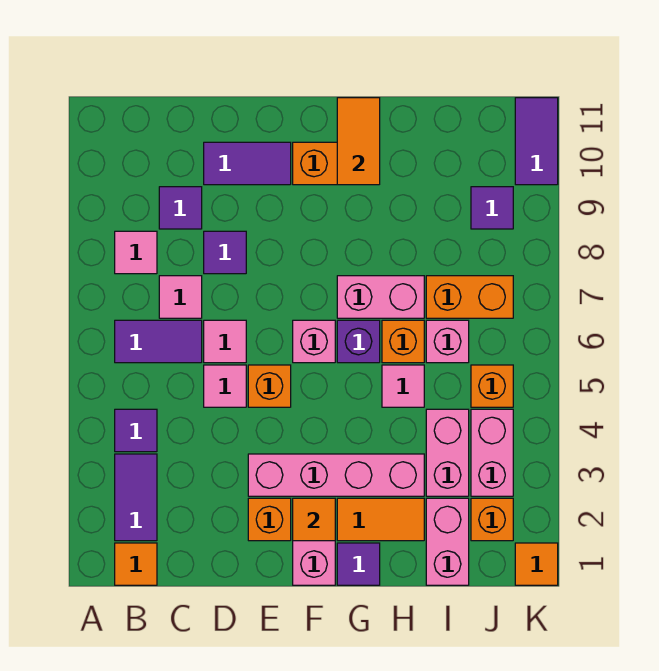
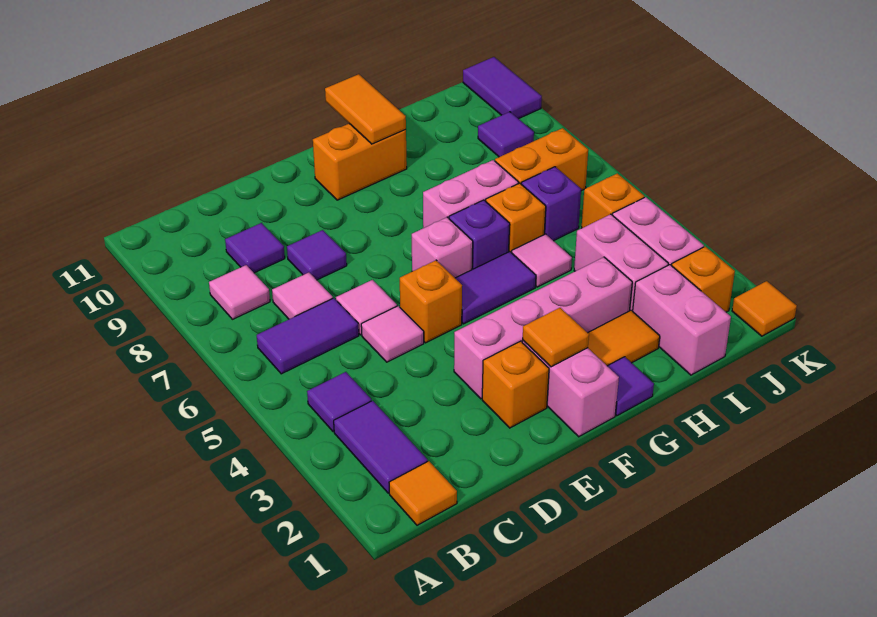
purple tile D10:E10 level 1 -> purple tile F5:G5 level 1
pink brick I6 level 1 -> purple brick I6 level 1

